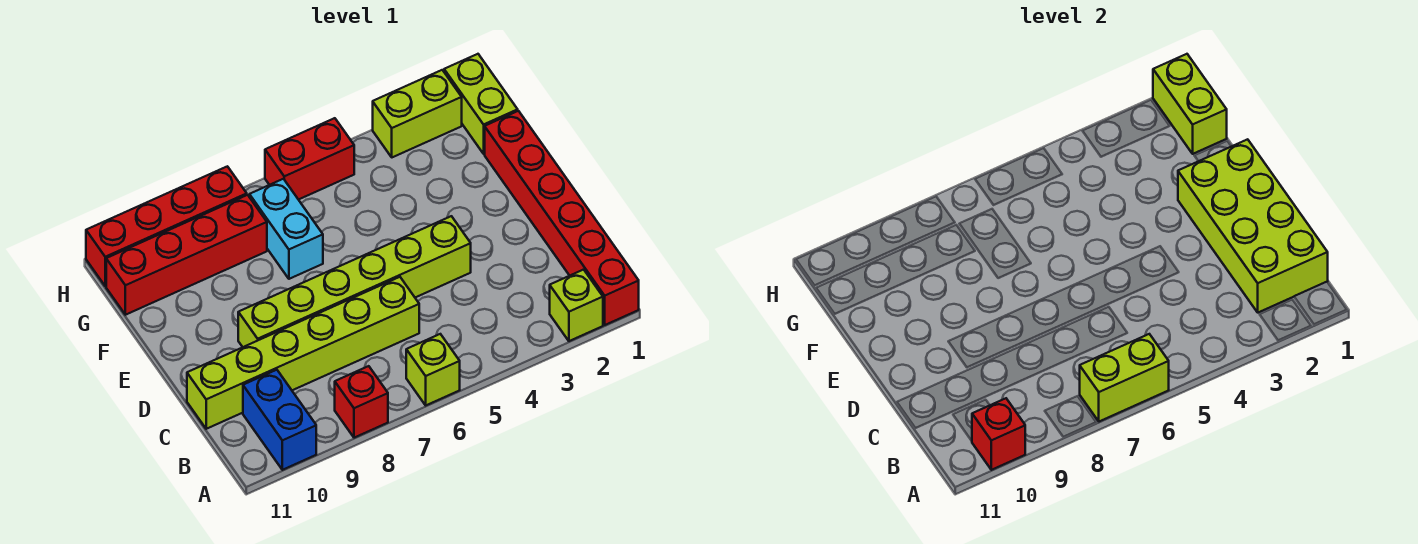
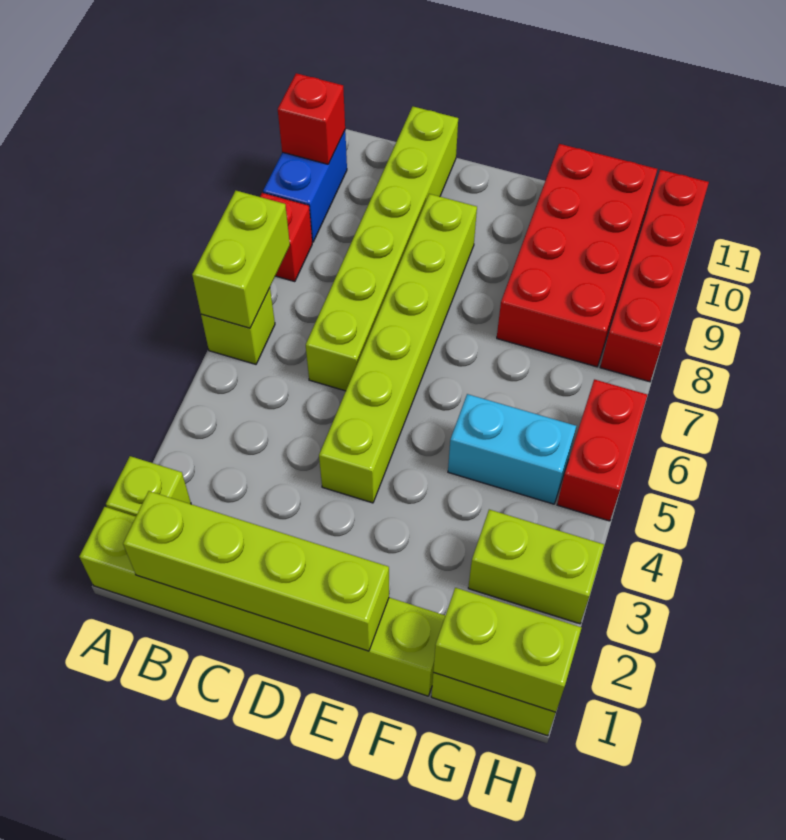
red brick A1:F1 level 1 -> lime brick A1:F1 level 1
blue brick A10:B10 level 1 -> blue brick A9:A10 level 1
lime brick B1:E2 level 2 -> lime brick B1:E1 level 2
cyan brick F7:G7 level 1 -> cyan brick F5:G5 level 1
red brick G8:G11 level 1 -> red brick F8:G11 level 1
lime brick H2:H3 level 1 -> lime brick G3:H3 level 1

